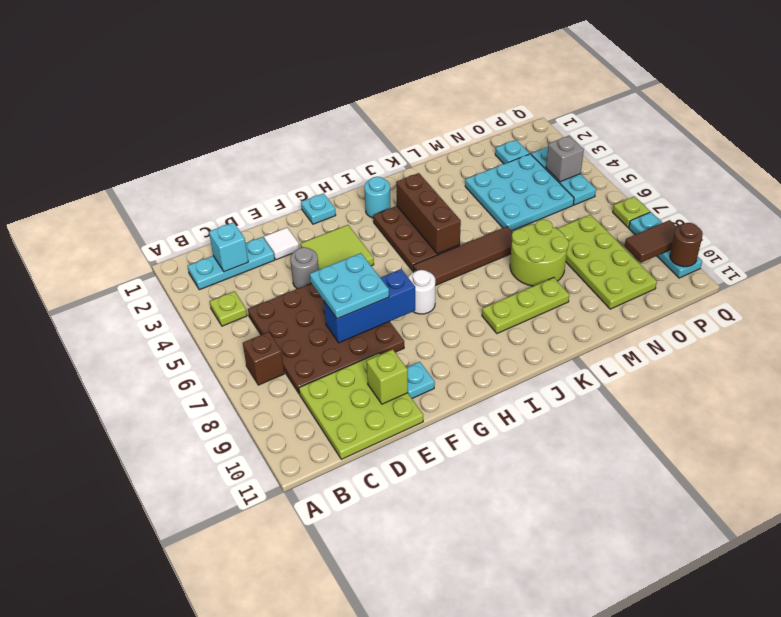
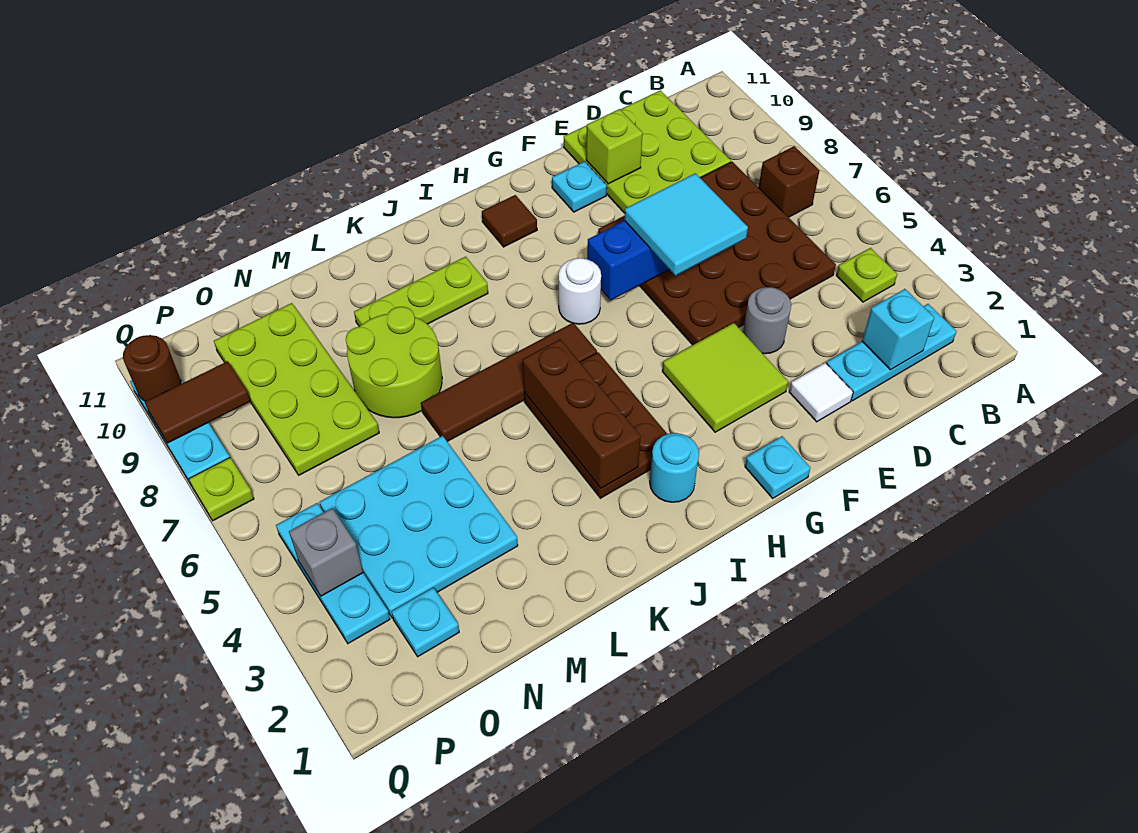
cyan plate E6:F7 level 3 -> cyan tile E6:F7 level 3
none -> brown tile H10 level 1

